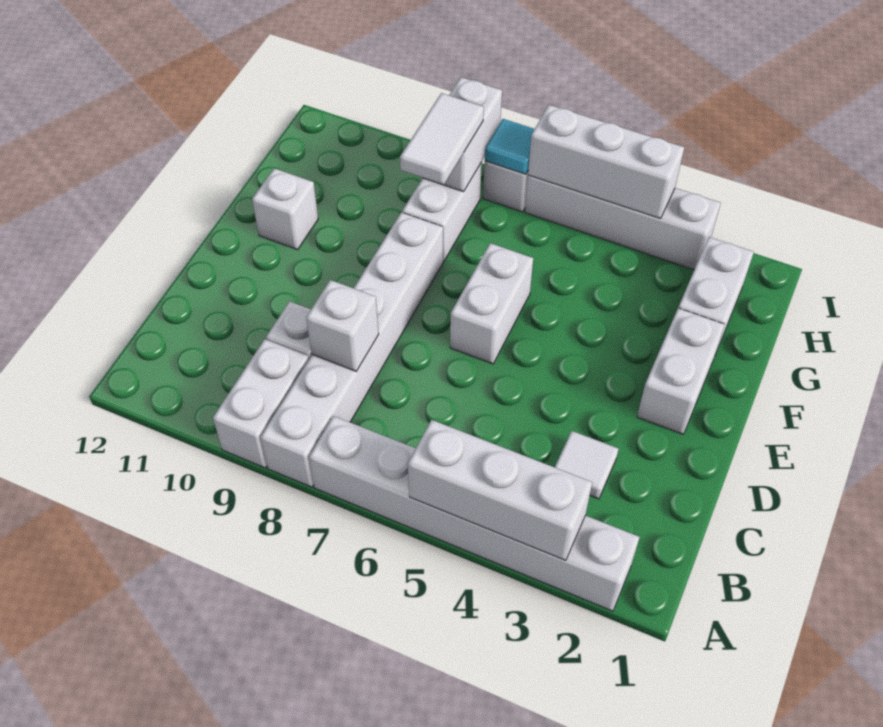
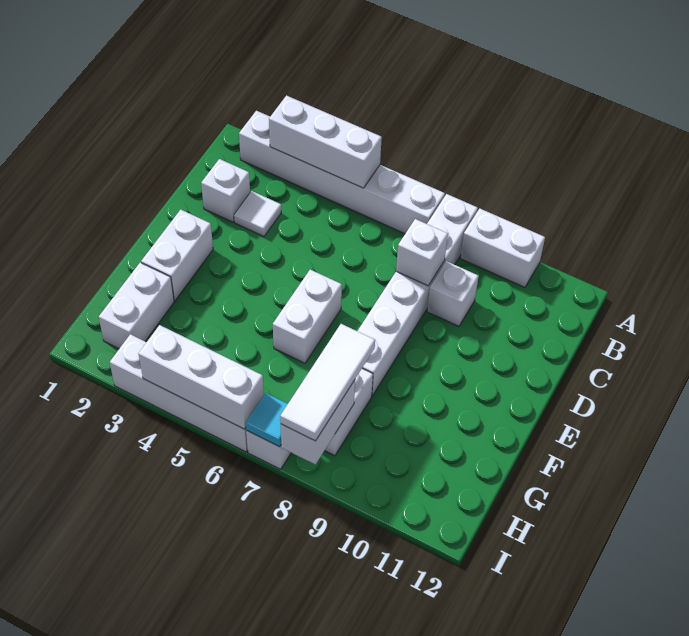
white brick A9:B9 level 1 -> white brick A9:A10 level 1
white brick F11 level 1 -> white brick C2 level 1
white tile G8:H8 level 3 -> white tile G8:I8 level 3

